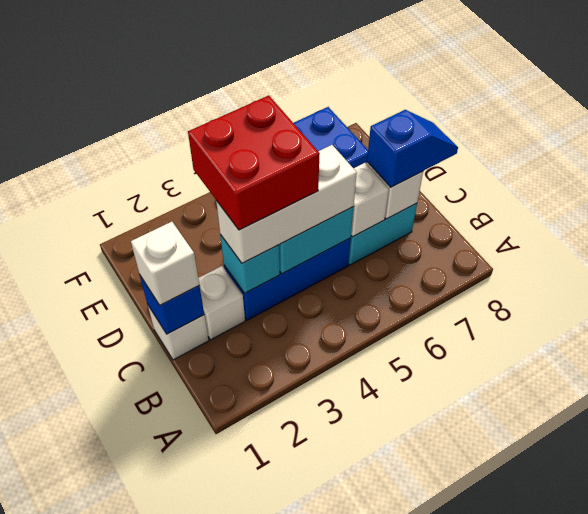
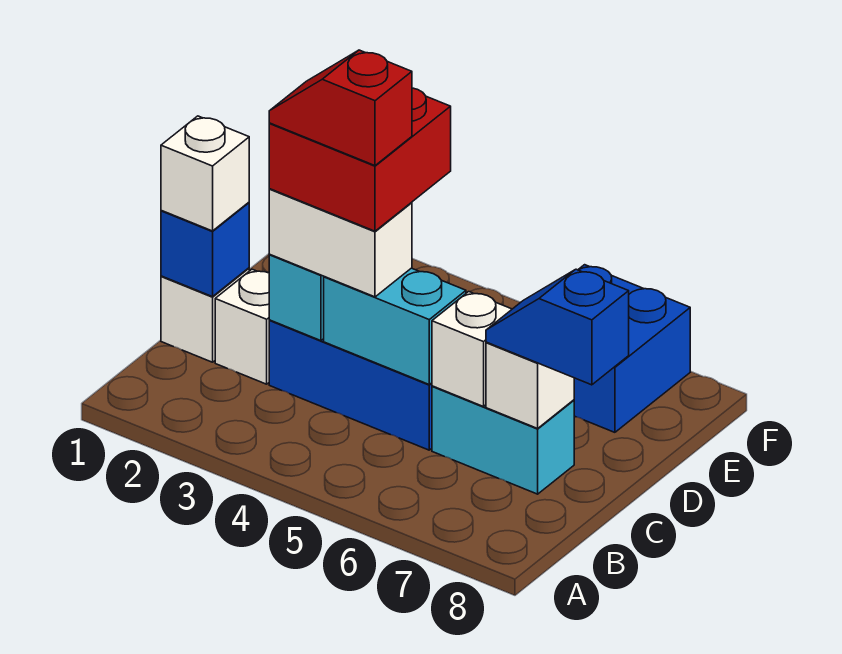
white brick C3:C5 level 3 -> white brick C3:C4 level 3
none -> red slope C3:C4 level 5 top 4
blue slope C7:C8 level 3 top 7 -> blue slope C7:C8 level 3 top 8

